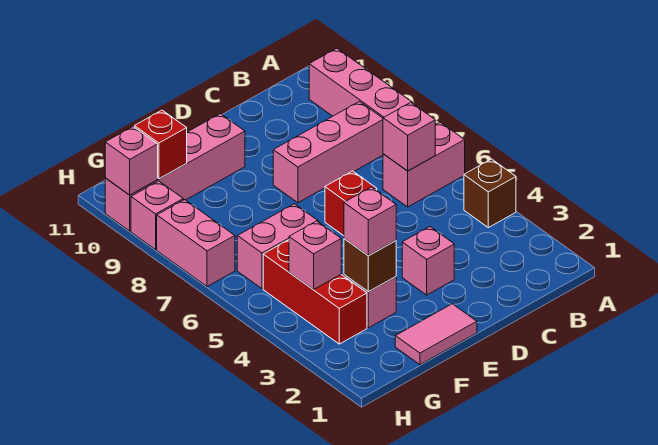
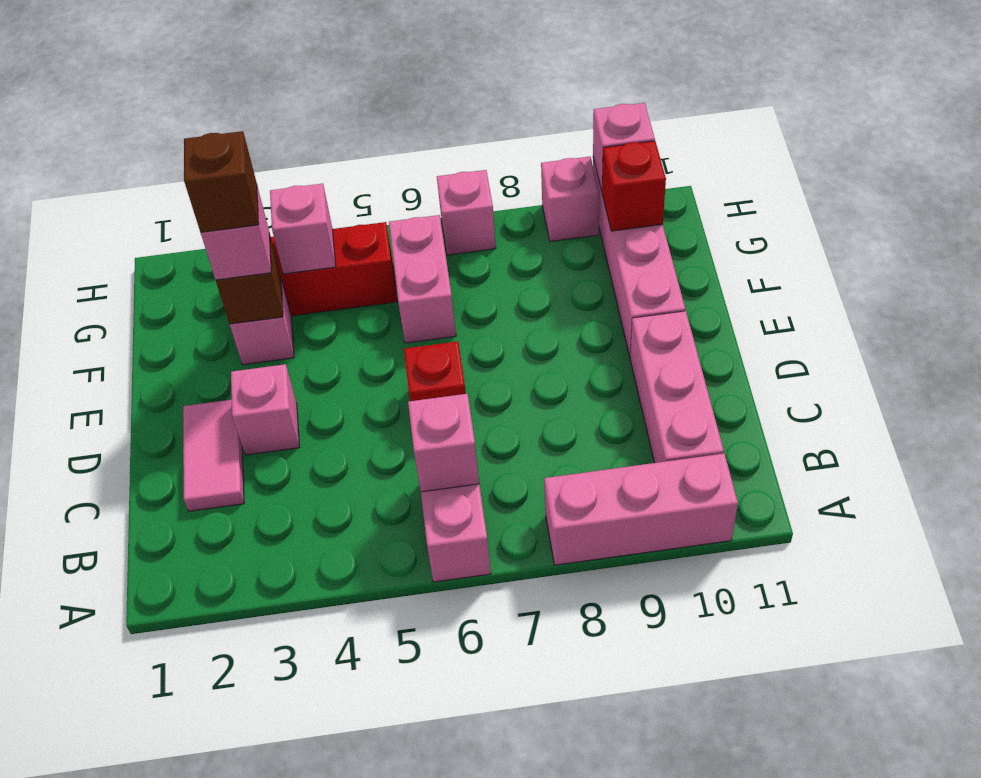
brown brick A4 level 1 -> brown brick F3 level 4
pink brick B8:D8 level 1 -> pink brick B10:D10 level 1
pink tile E1:F1 level 1 -> pink tile C2:D2 level 1
pink brick H7:H8 level 1 -> pink brick H7 level 1

